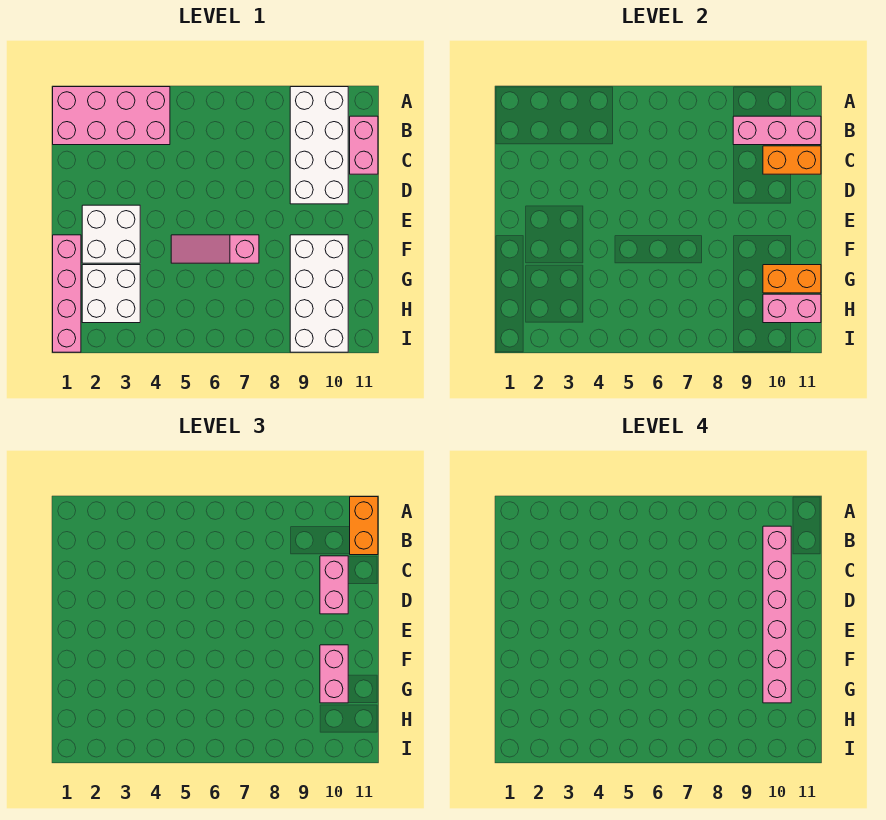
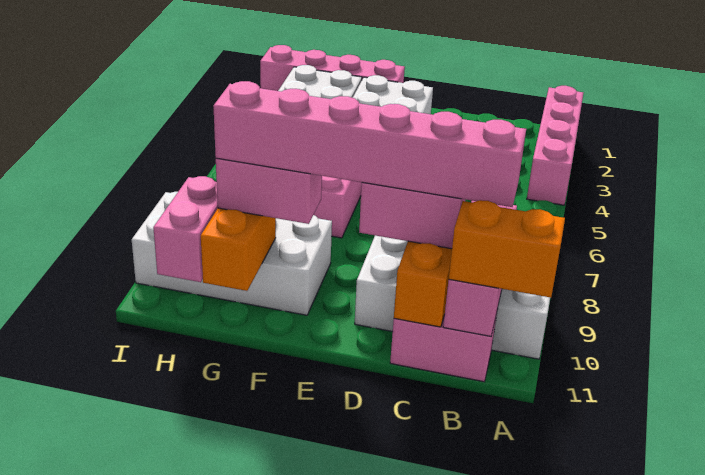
pink brick A1:B4 level 1 -> pink brick A1:A4 level 1

